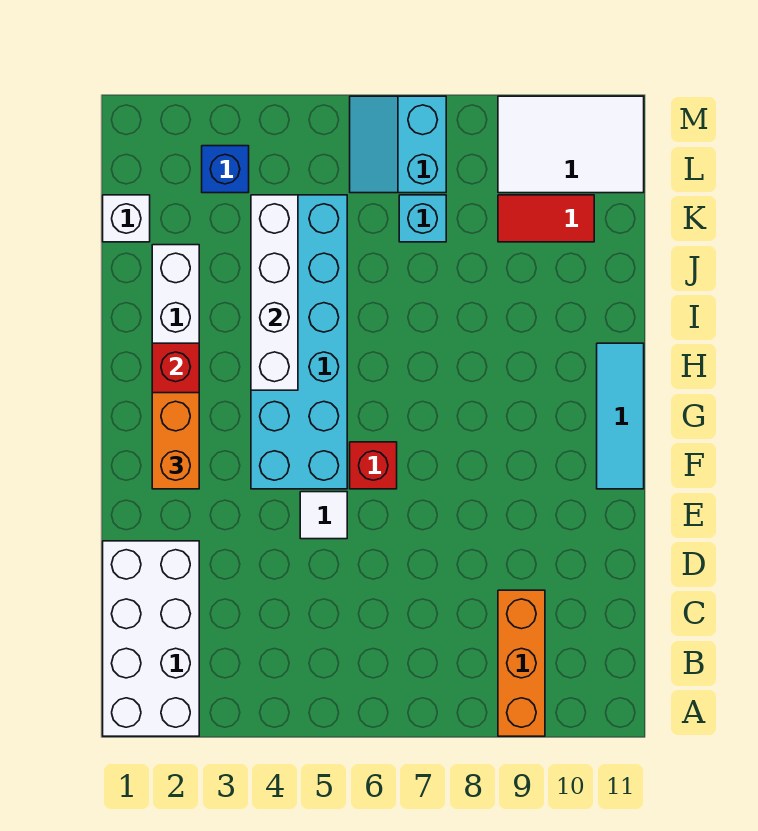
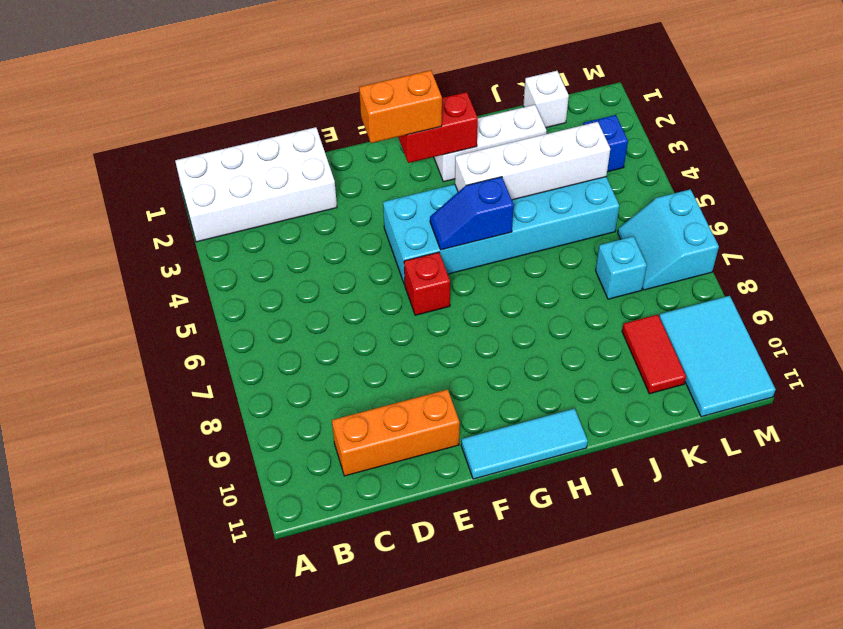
orange brick A9:C9 level 1 -> orange brick C10:E10 level 1
white tile E5 level 1 -> none
none -> blue slope G5:H5 level 2 top H
cyan slope L6:M7 level 1 top 7 -> cyan slope L6:M7 level 1 top M
white tile L9:M11 level 1 -> cyan tile L9:M11 level 1

